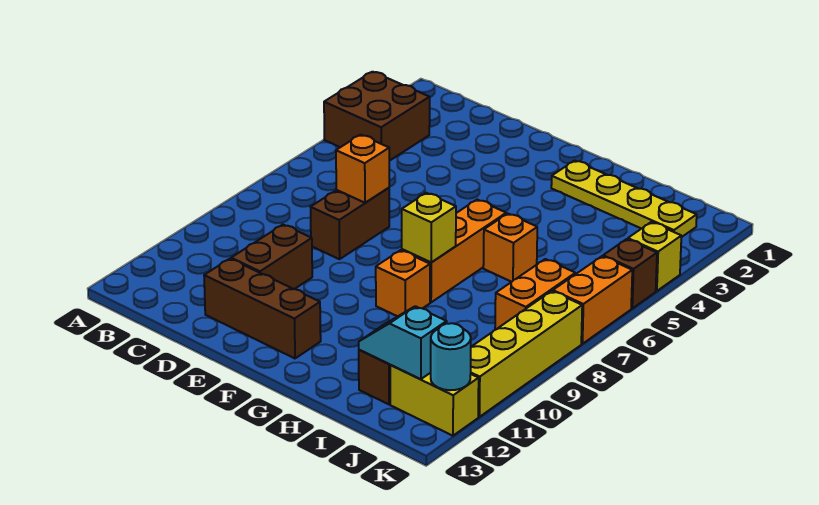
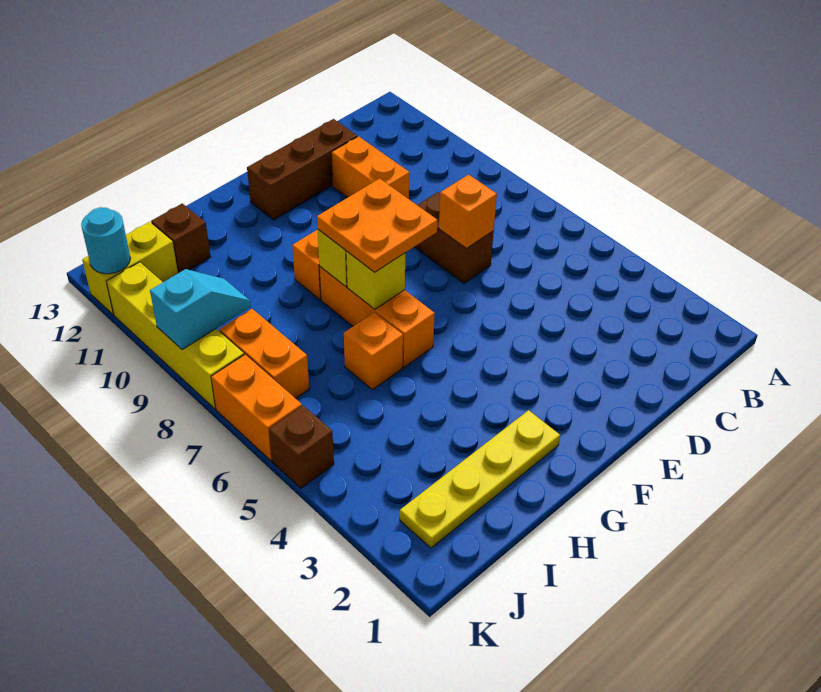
brown brick A3:B4 level 1 -> none
brown brick D10:D11 level 1 -> orange brick D10:D11 level 1
none -> orange plate F7:G8 level 3
cyan slope I12:J12 level 2 top J -> cyan slope J9:K9 level 2 top K
yellow brick K4 level 1 -> yellow brick G7 level 2

